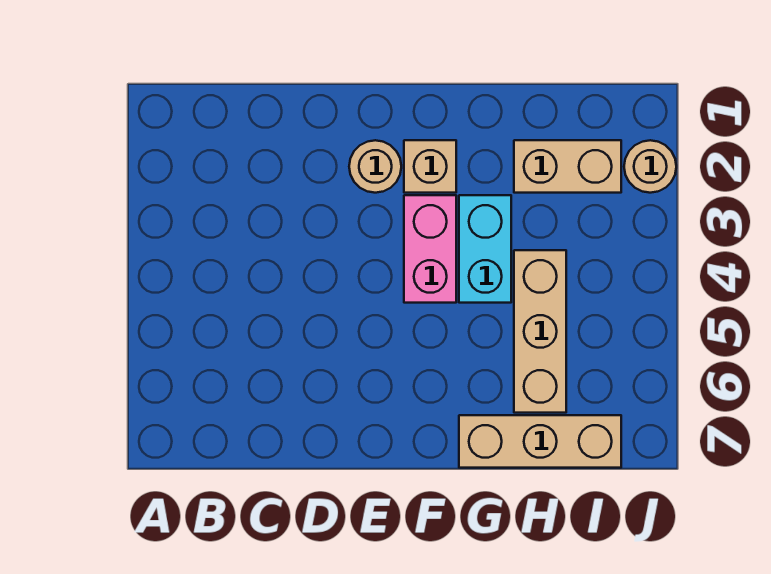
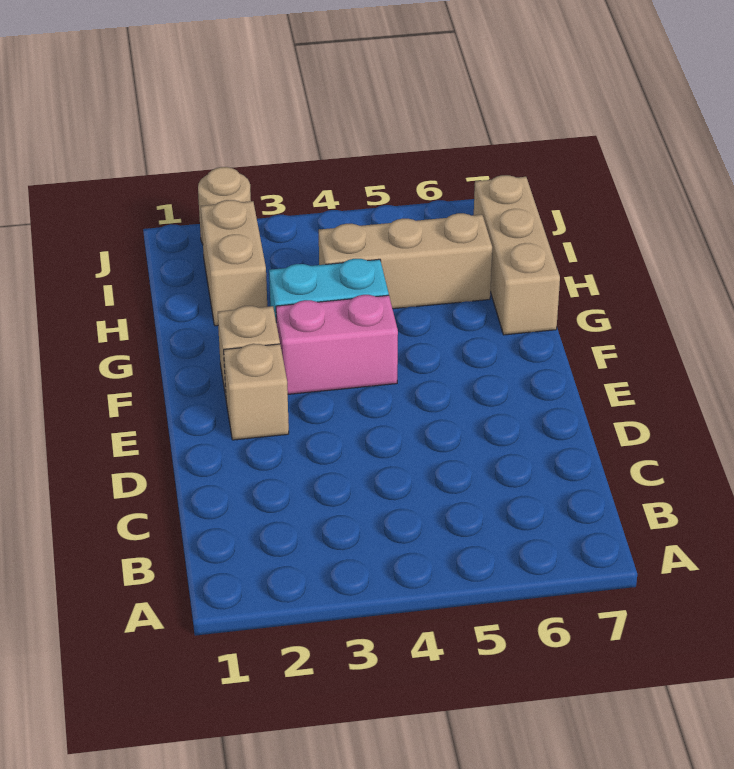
tan round brick E2 level 1 -> tan brick E2 level 1

